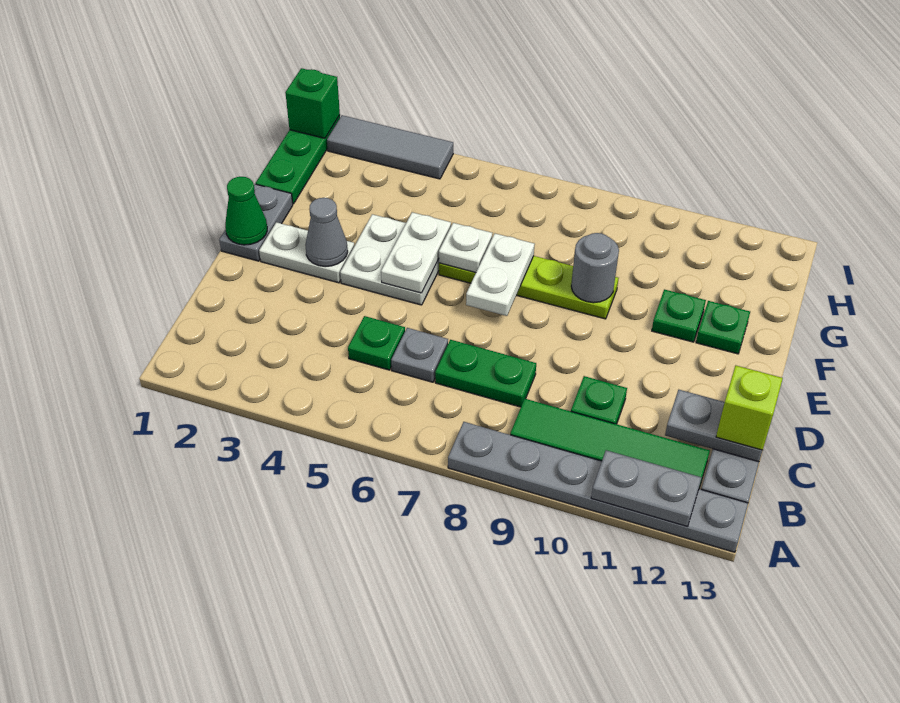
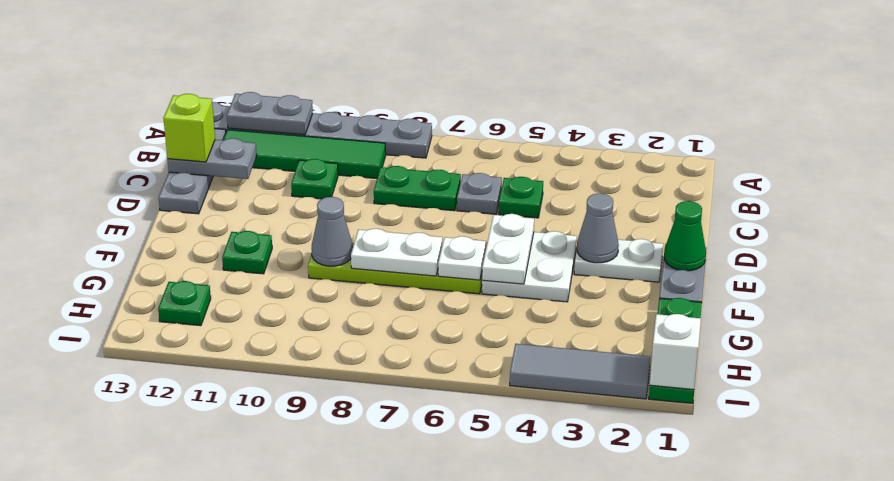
white plate E7:F7 level 2 -> white plate F7:F8 level 2
grey round brick F9 level 2 -> grey cone F9 level 2
green plate F12 level 1 -> green plate H12 level 1
green brick I1 level 2 -> white brick I1 level 2

